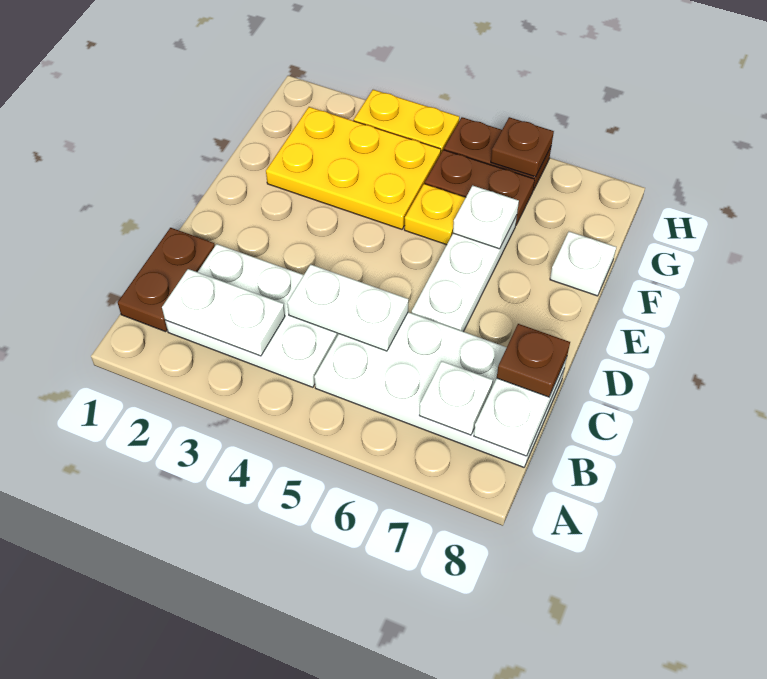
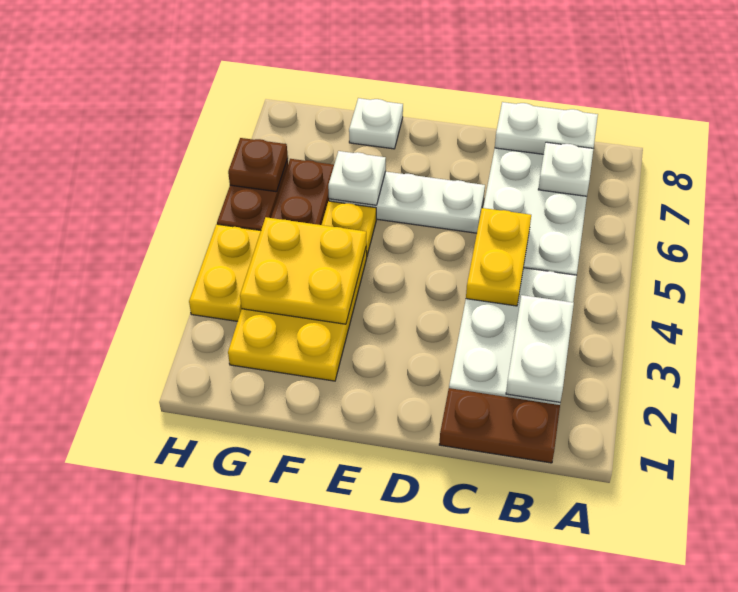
white plate C4:C5 level 2 -> yellow plate C4:C5 level 2
brown plate C8 level 3 -> none
none -> yellow plate F3:G4 level 2

